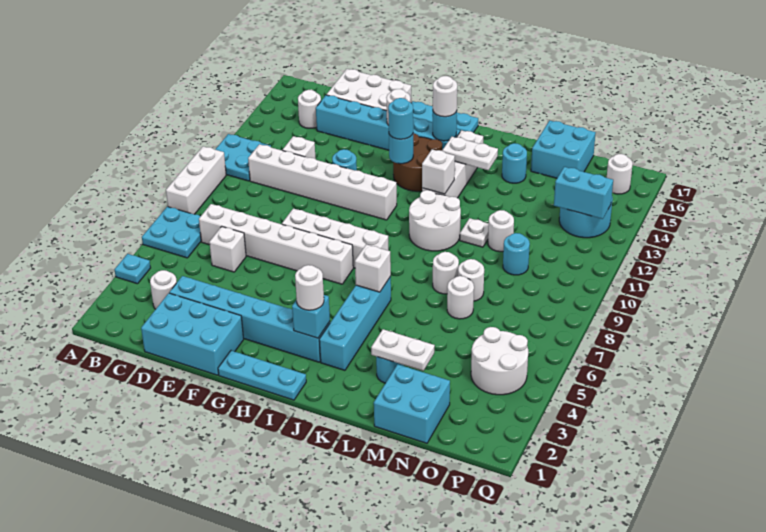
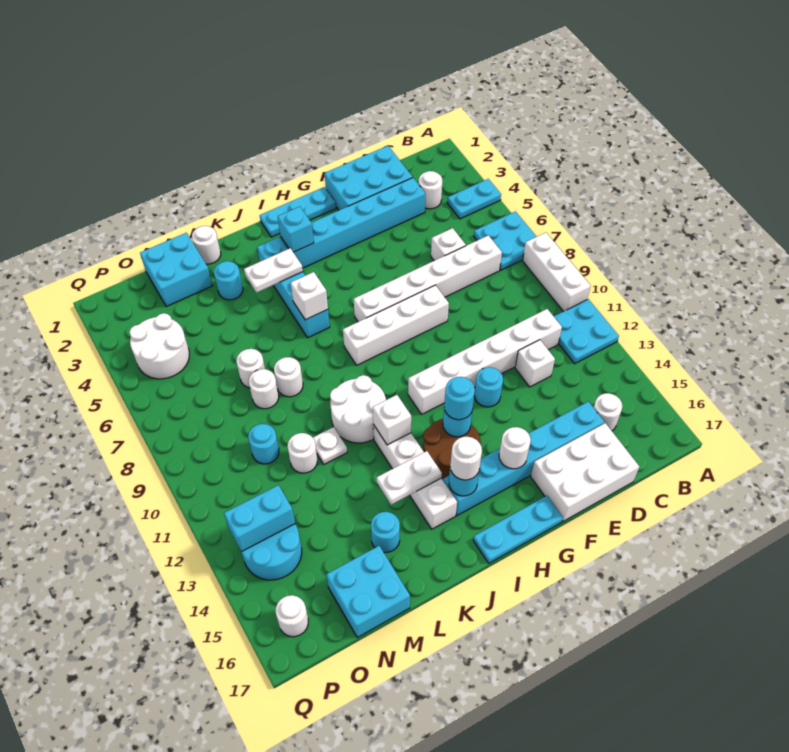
cyan plate A4 level 1 -> cyan plate A4:B4 level 1
white round brick I3 level 3 -> white round brick L1 level 1
white plate L3:M3 level 2 -> white plate J4:K4 level 2

